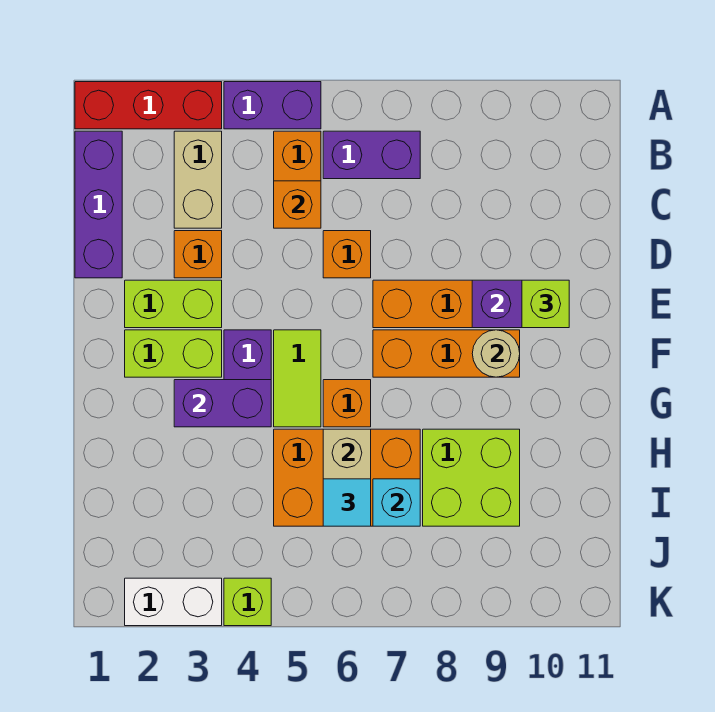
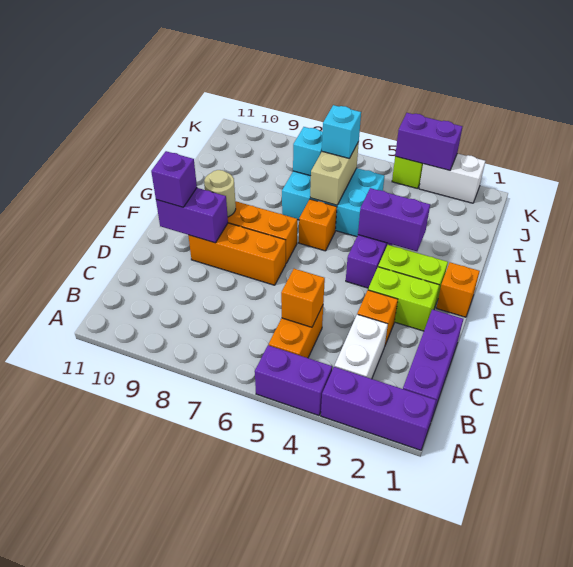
red brick A1:A3 level 1 -> purple brick A1:A3 level 1
tan brick B3:C3 level 1 -> white brick B3:C3 level 1
purple brick B6:B7 level 1 -> purple brick K3:K4 level 2
orange brick D6 level 1 -> orange brick F1 level 1
lime brick E10 level 3 -> purple brick E10 level 3
lime tile F5:G5 level 1 -> none
orange brick H5:I7 level 1 -> cyan brick H5:I7 level 1
lime brick H8:I9 level 1 -> none
cyan tile I6 level 3 -> cyan brick I6 level 3

